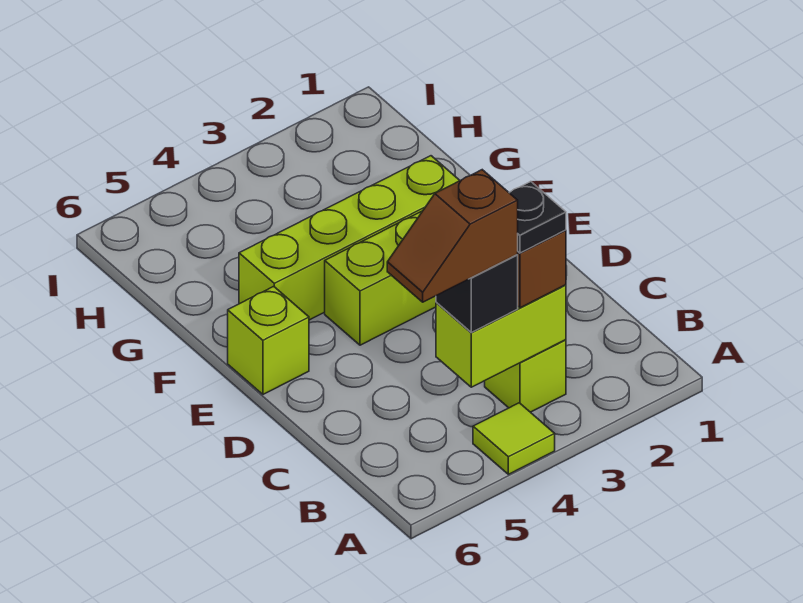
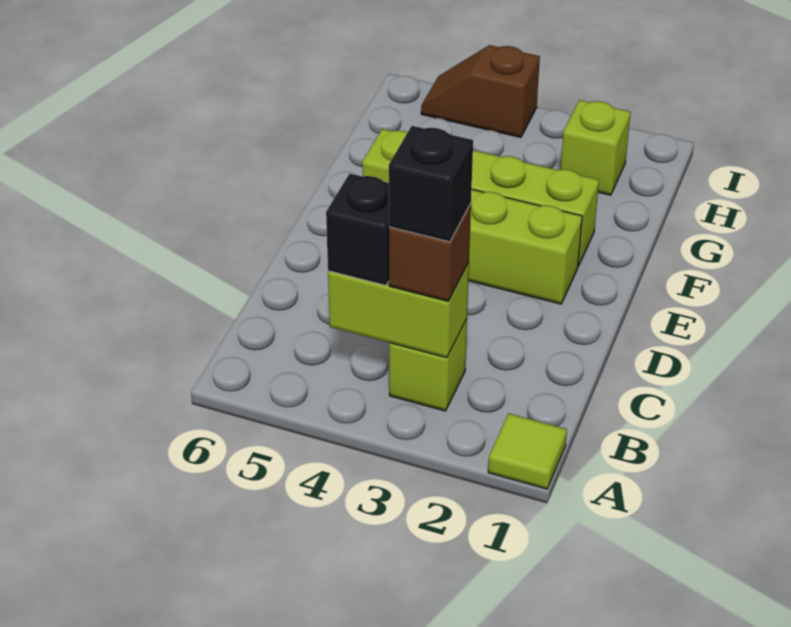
lime tile A4 level 1 -> lime tile A1 level 1
black plate B3 level 4 -> black brick B3 level 4
brown slope B4:B5 level 4 top 4 -> brown slope I4:I5 level 1 top 4
lime brick E6 level 1 -> lime brick H2 level 1

